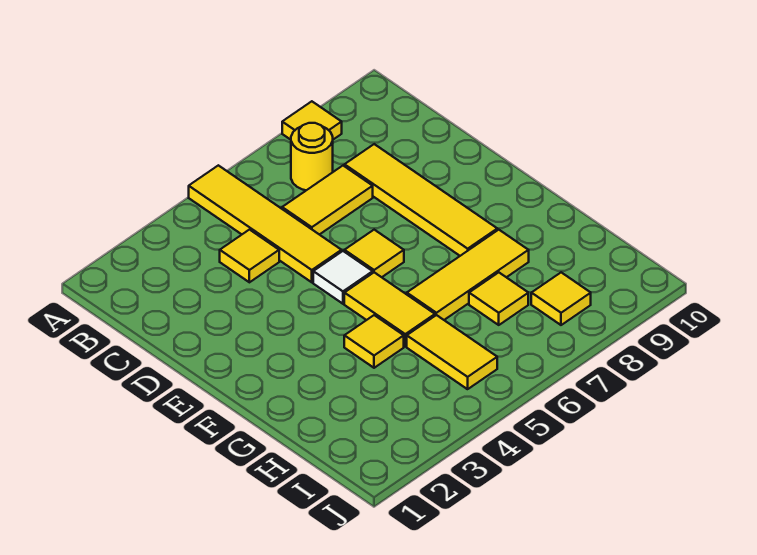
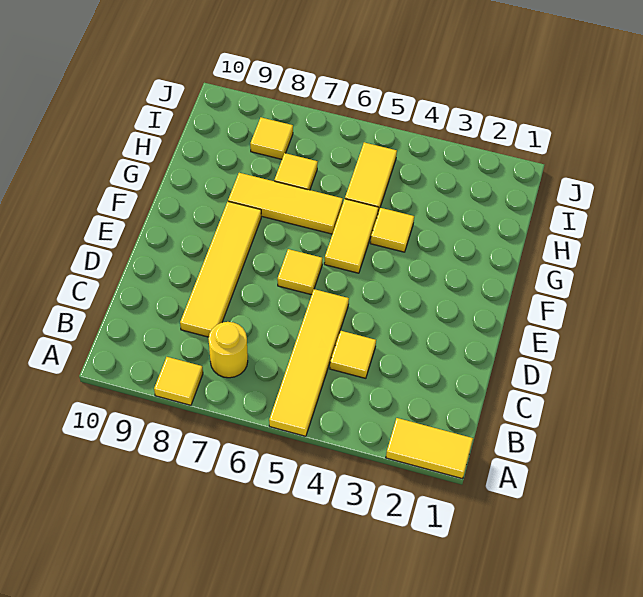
yellow tile C6:C7 level 1 -> yellow tile A1:A2 level 1
white tile E5 level 1 -> none

